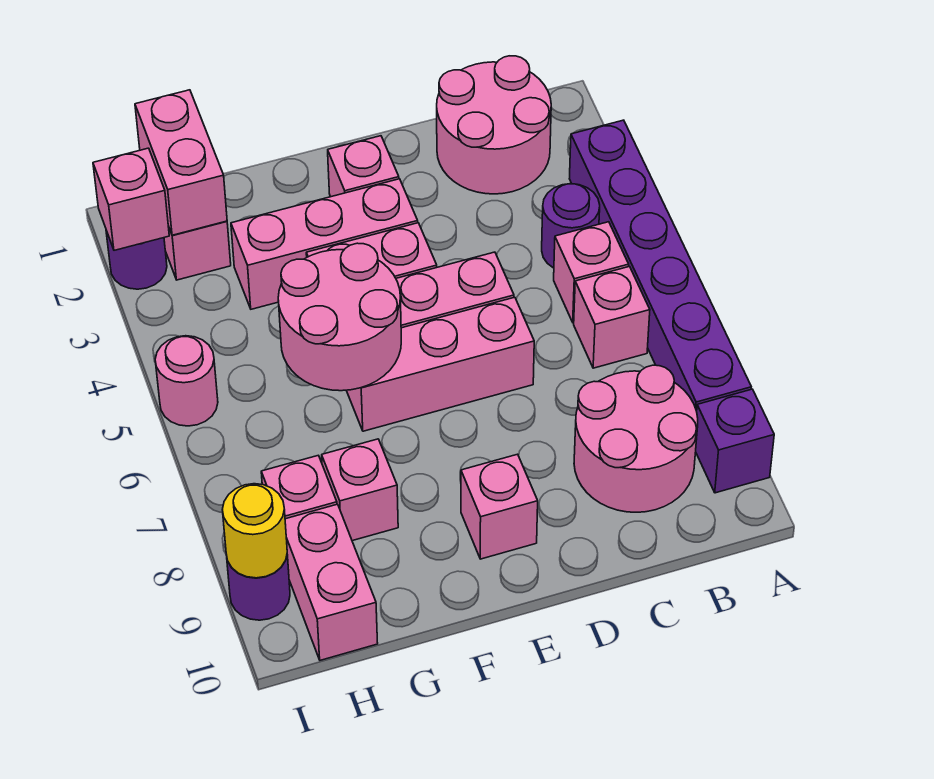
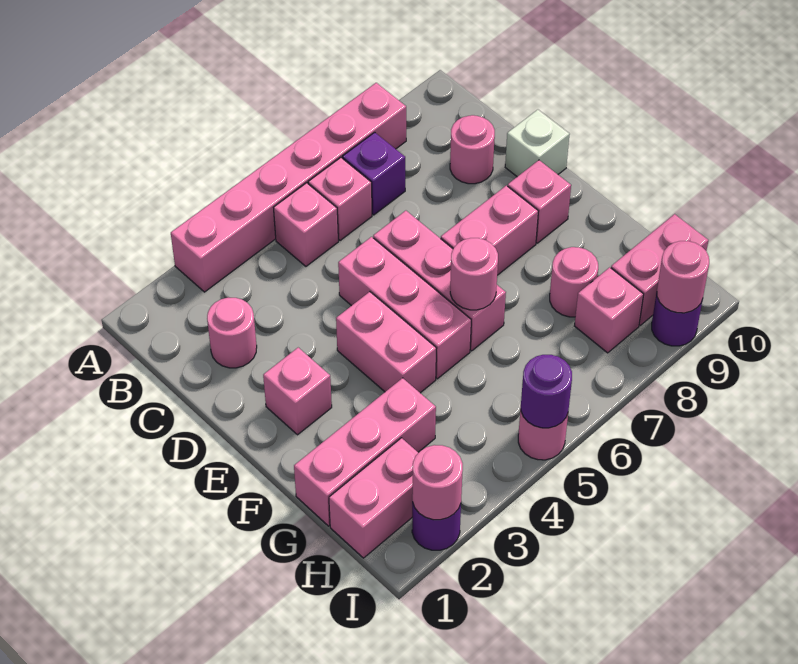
purple brick A3:A8 level 1 -> pink brick A3:A8 level 1
purple brick A9 level 1 -> purple brick B7 level 1
pink round brick B1:C2 level 1 -> pink round brick C2 level 1
purple round brick B4 level 1 -> purple round brick I5 level 2
pink round brick B8:C9 level 1 -> pink round brick C9 level 1
none -> white brick D10 level 1
pink brick E3:G3 level 1 -> pink brick G1:G3 level 1
pink round brick F5:G6 level 2 -> pink round brick F6 level 2
pink brick G8 level 1 -> pink round brick G8 level 1
pink brick H1:H2 level 2 -> pink brick E7:E8 level 1
pink brick I2 level 2 -> pink round brick I2 level 2
yellow round brick I9 level 2 -> pink round brick I9 level 2

